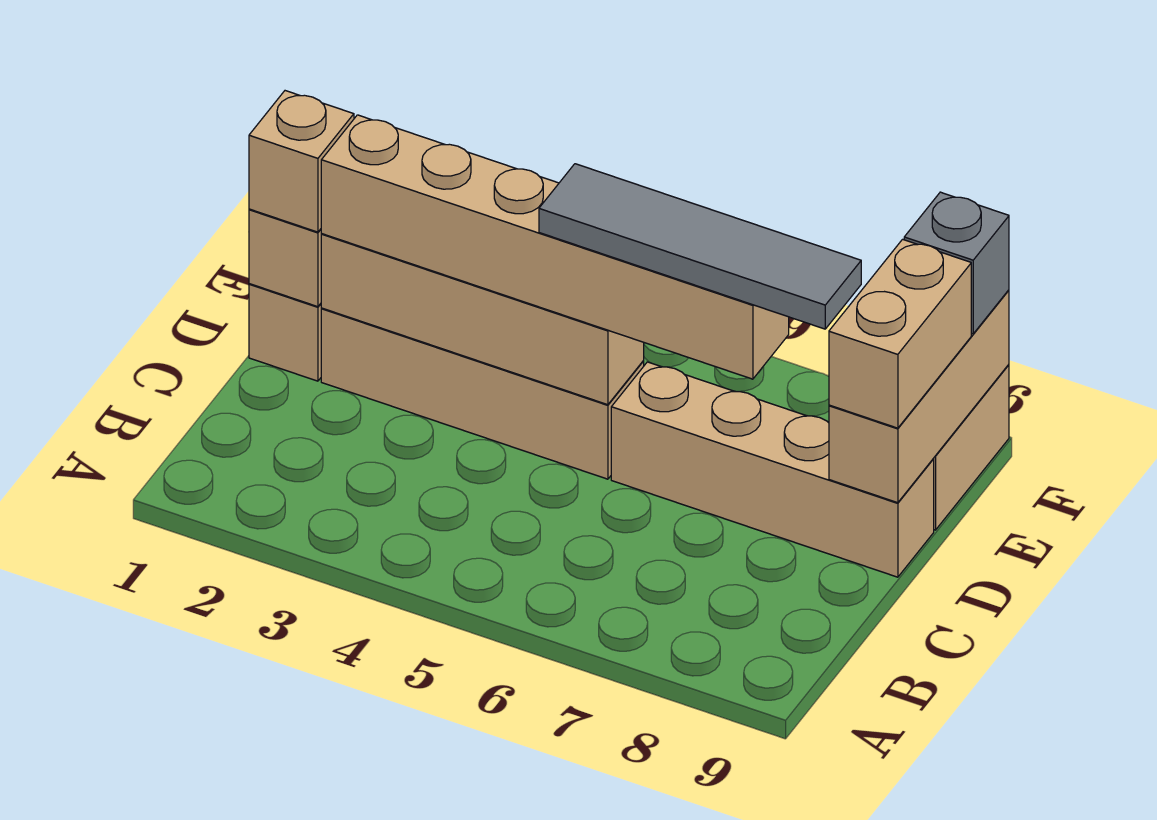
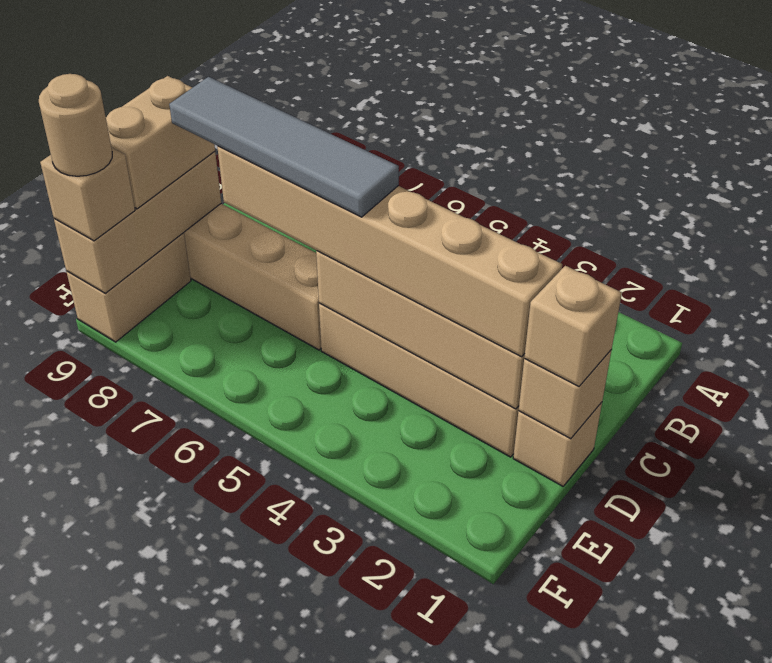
grey brick F9 level 3 -> tan brick F9 level 3
none -> tan round brick F9 level 4

